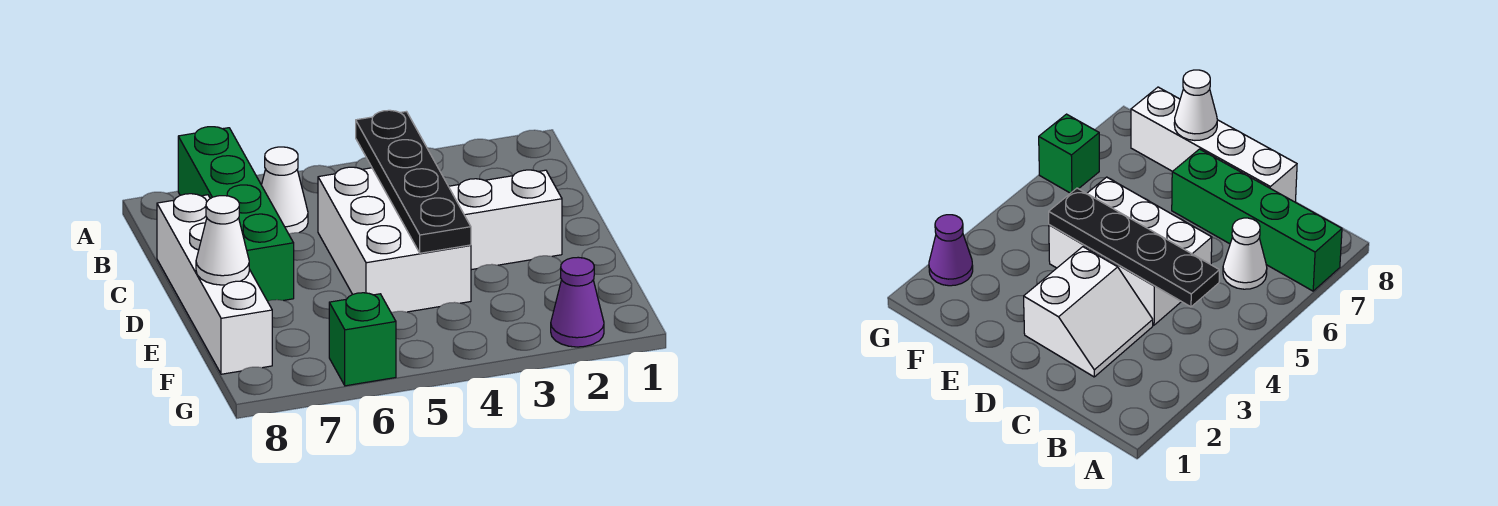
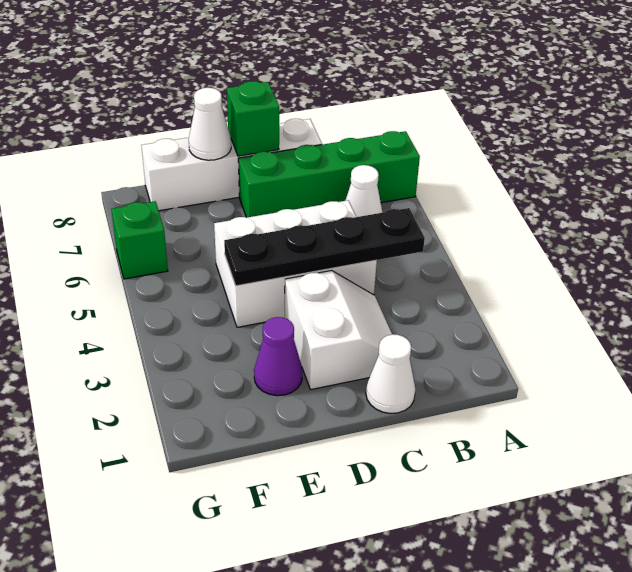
none -> white cone C1 level 1
none -> green brick D8 level 2
purple cone G2 level 1 -> purple cone E2 level 1

